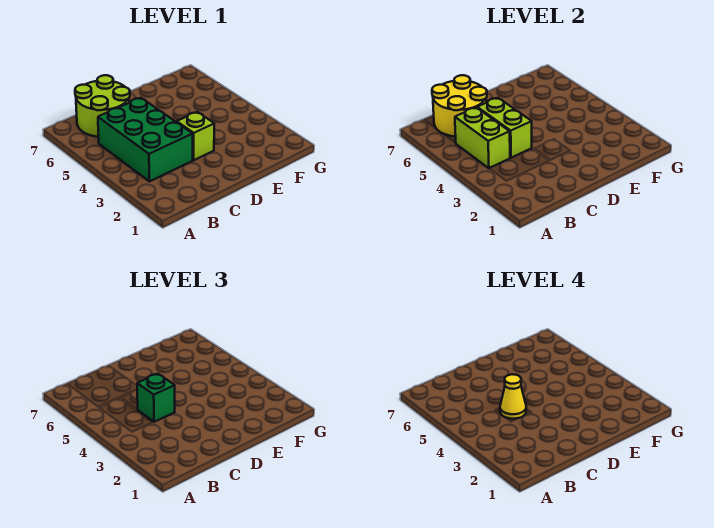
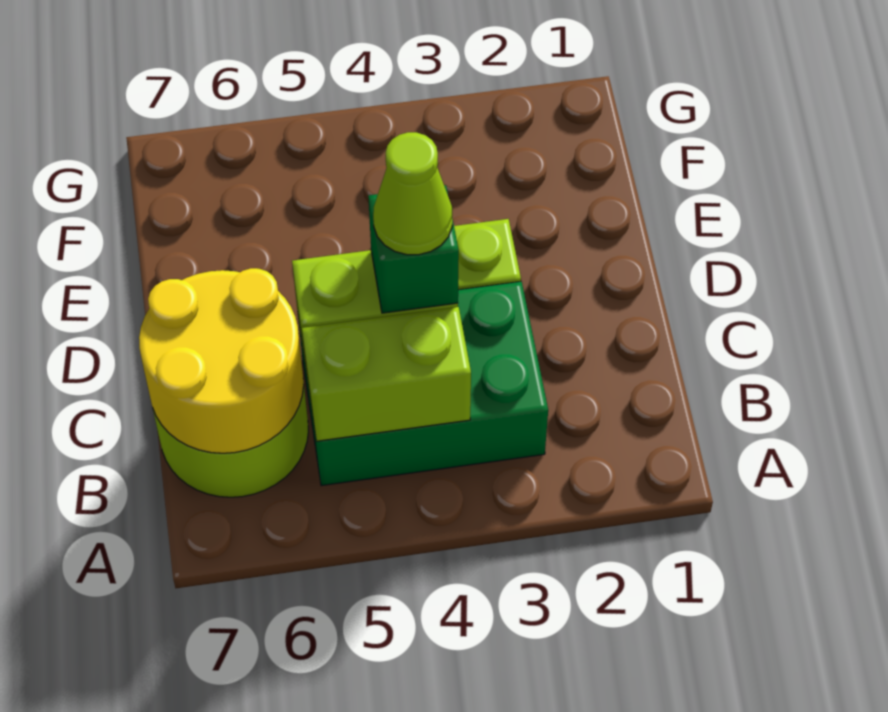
yellow cone C4 level 4 -> lime cone C4 level 4

